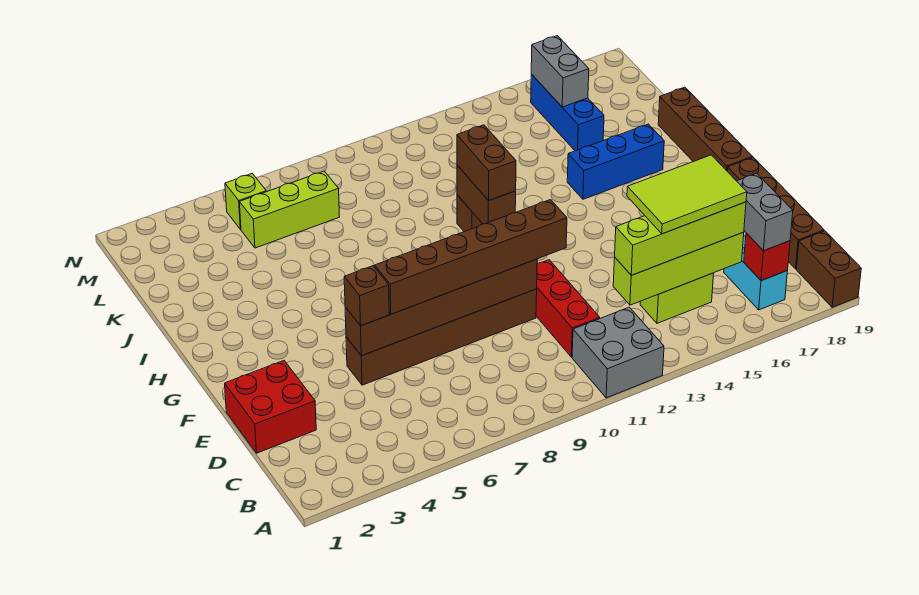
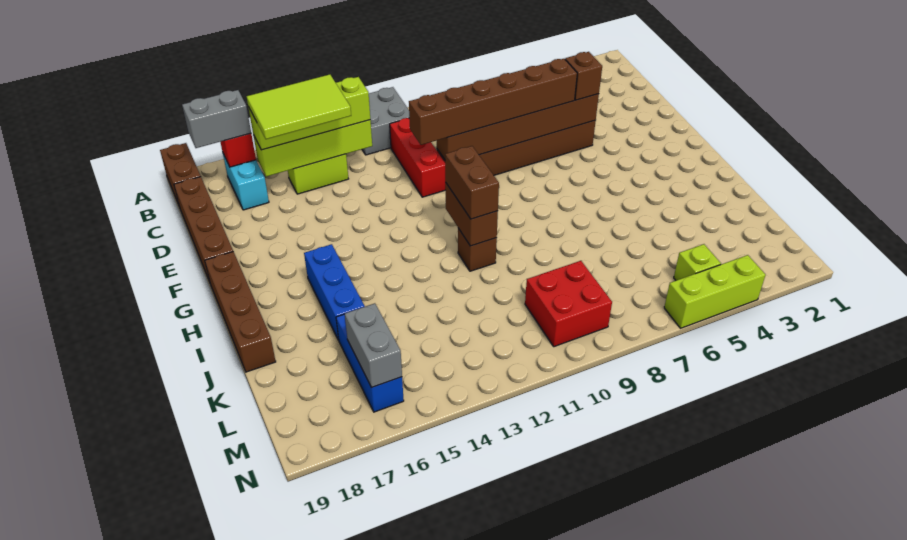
grey brick B17:C17 level 3 -> grey brick B17:B18 level 3
red brick D1:E2 level 1 -> red brick L9:M10 level 1
blue brick I15:I17 level 1 -> blue brick H16:J16 level 1
lime brick L5:L7 level 1 -> lime brick N4:N6 level 1

